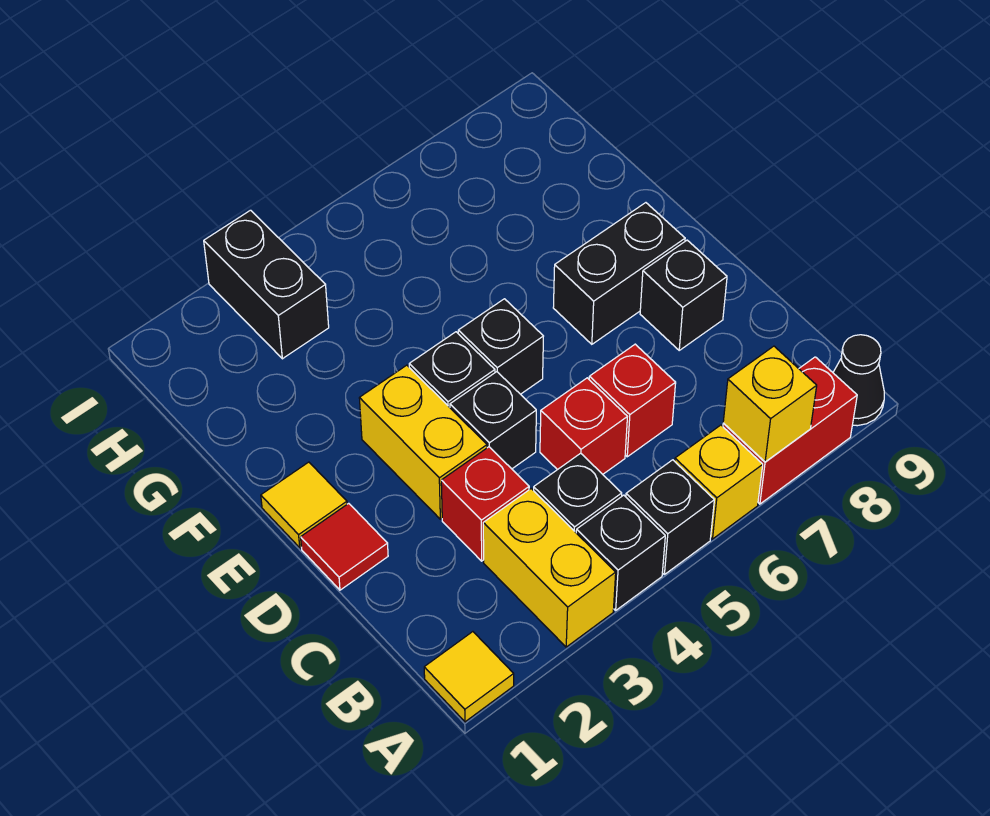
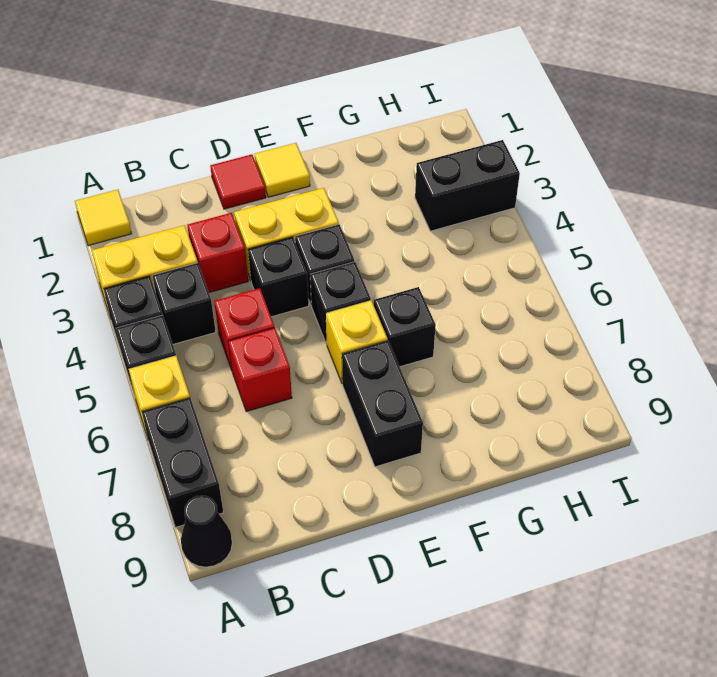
red brick A7:A8 level 1 -> black brick A7:A8 level 1
yellow brick A7 level 2 -> yellow brick E6 level 1
black brick D8 level 1 -> black brick F6 level 1

